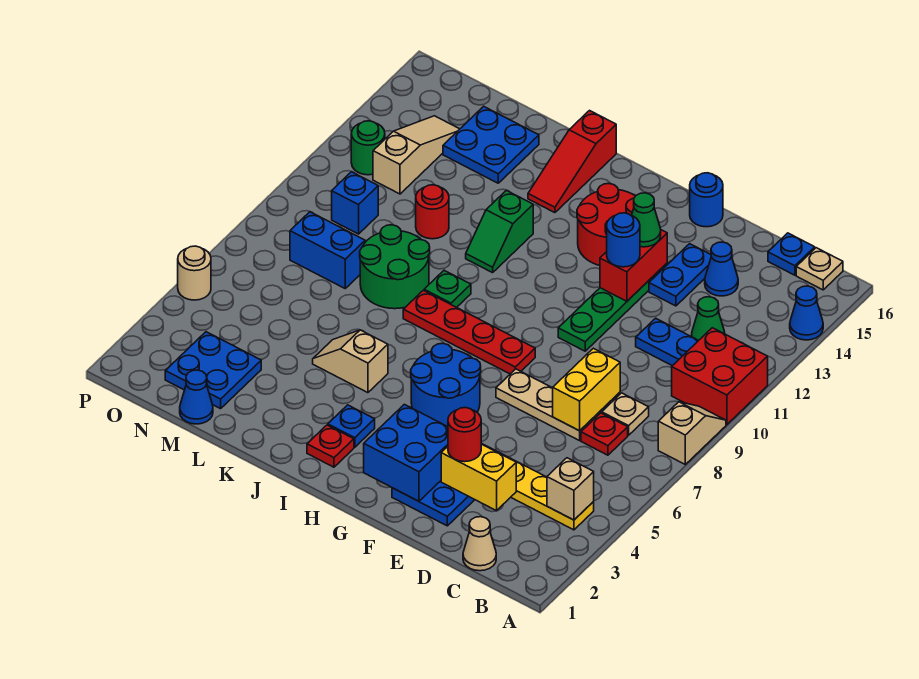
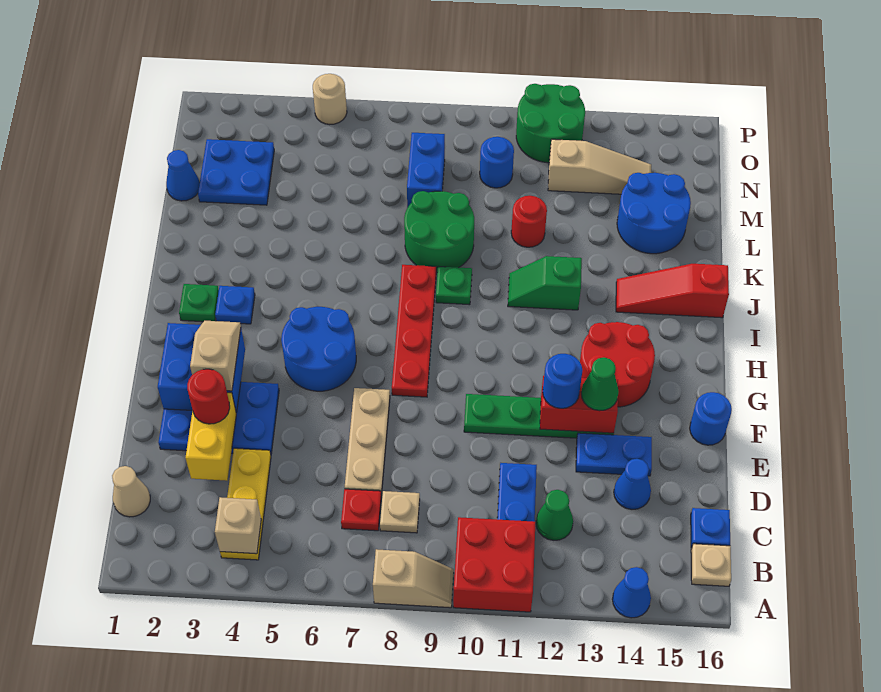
yellow brick D7:D8 level 2 -> none
red plate I2 level 1 -> green plate I2 level 1
tan slope J5:K5 level 1 top J -> tan slope F3:G3 level 3 top F
blue plate L14:M15 level 1 -> blue round brick L14:M15 level 1
blue brick N10 level 1 -> blue round brick N10 level 1
green round brick O12 level 1 -> green round brick O11:P12 level 1

